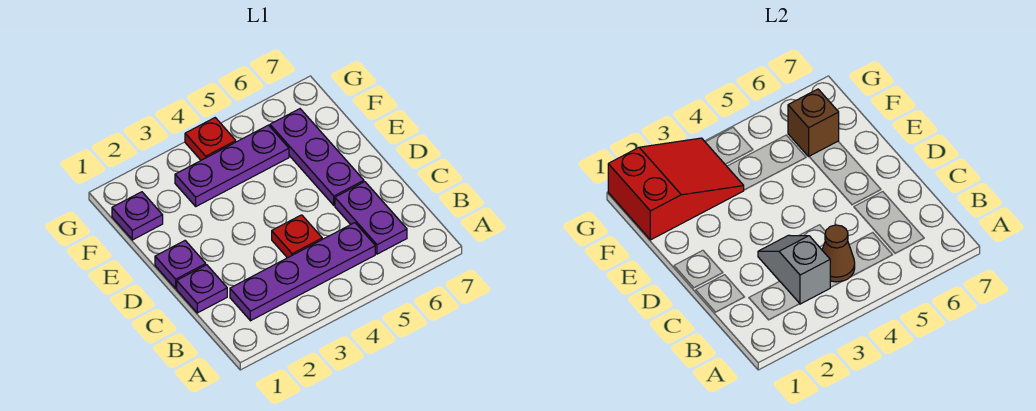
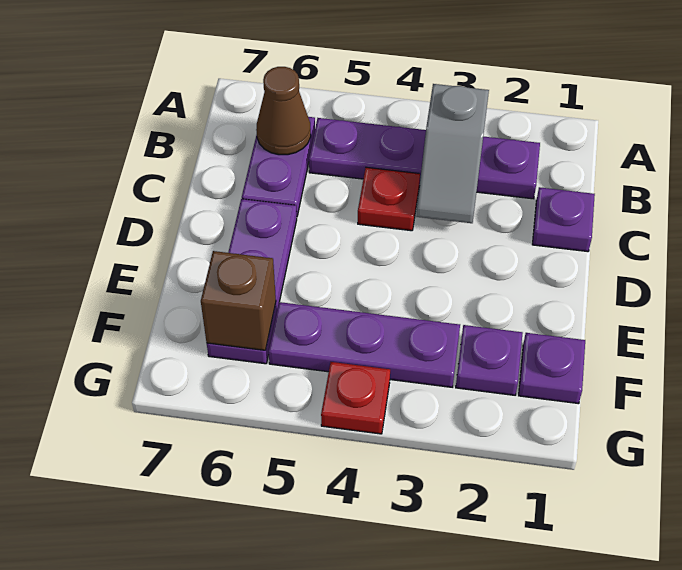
brown cone B4 level 2 -> brown cone B6 level 2
purple plate D1 level 1 -> purple plate F2 level 1
red slope F1:G3 level 2 top 1 -> none

